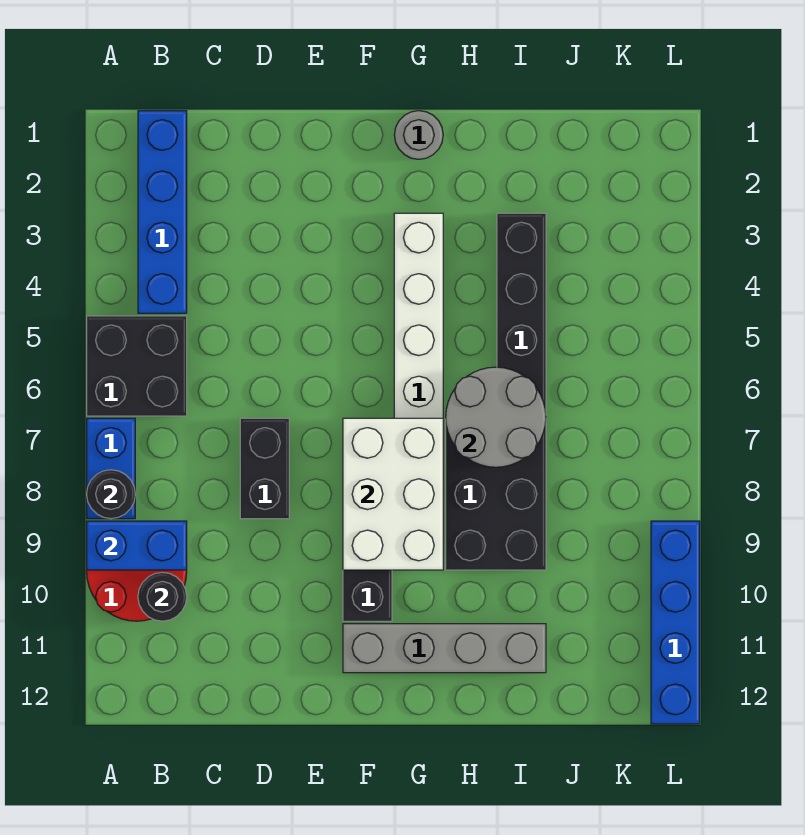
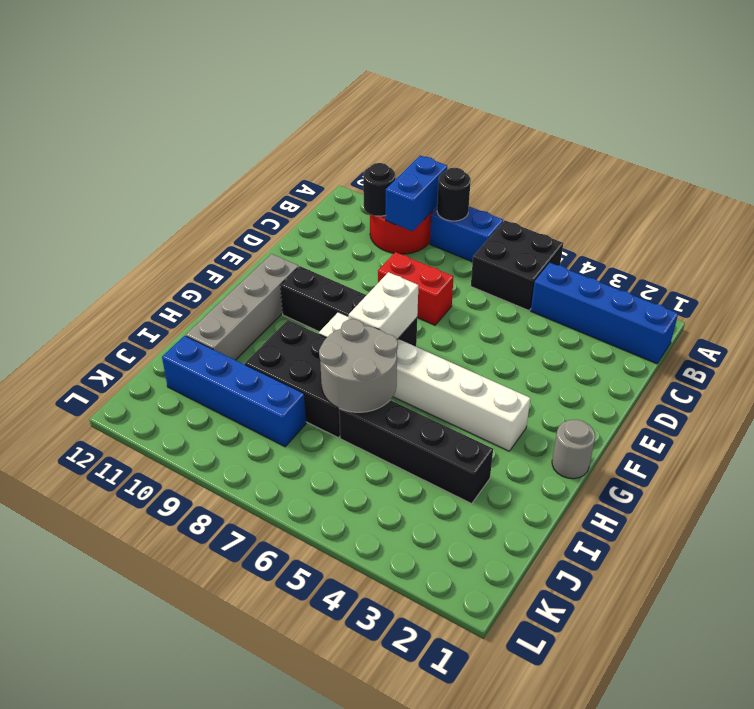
black brick D7:D8 level 1 -> red brick D7:D8 level 1
white brick F7:G9 level 2 -> white brick F7:G7 level 2
blue brick L9:L12 level 1 -> blue brick J8:J11 level 1

